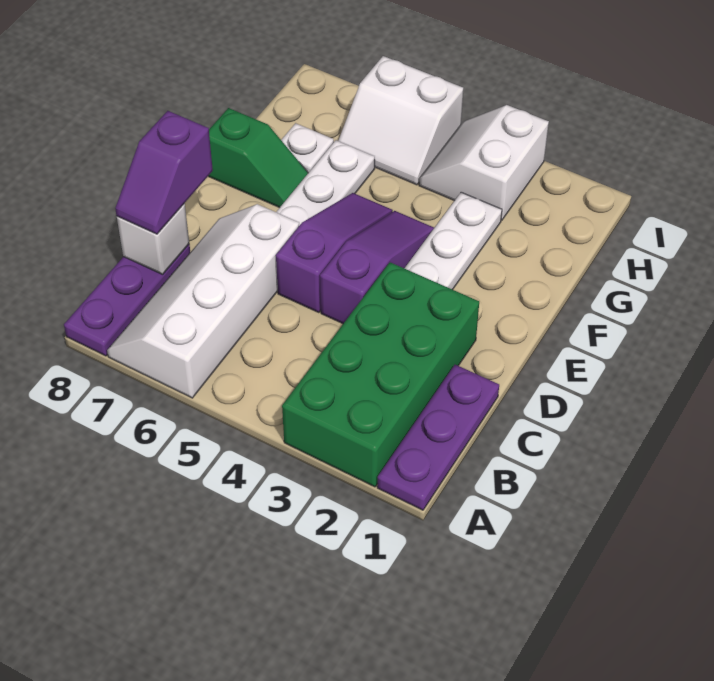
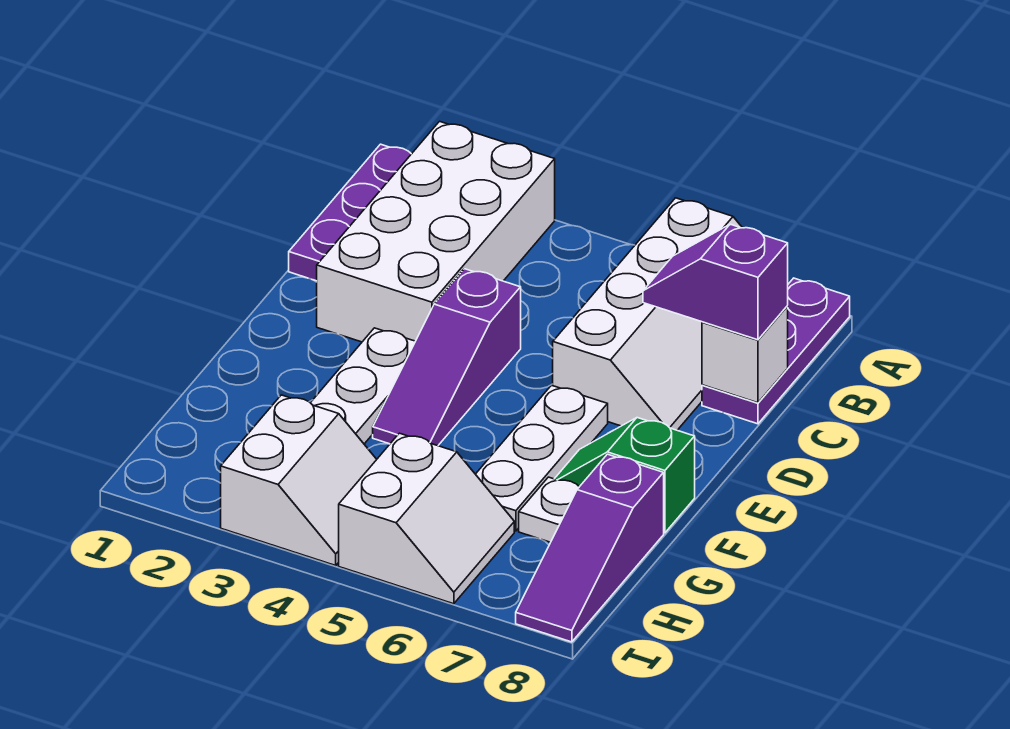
green brick A2:D3 level 1 -> white brick A2:D3 level 1
purple slope C8:D8 level 3 top D -> purple slope C7:C8 level 3 top 8
purple slope D5:F5 level 1 top D -> purple slope G8:I8 level 1 top G
white slope H5:I6 level 1 top I -> white slope H5:I6 level 1 top 5

